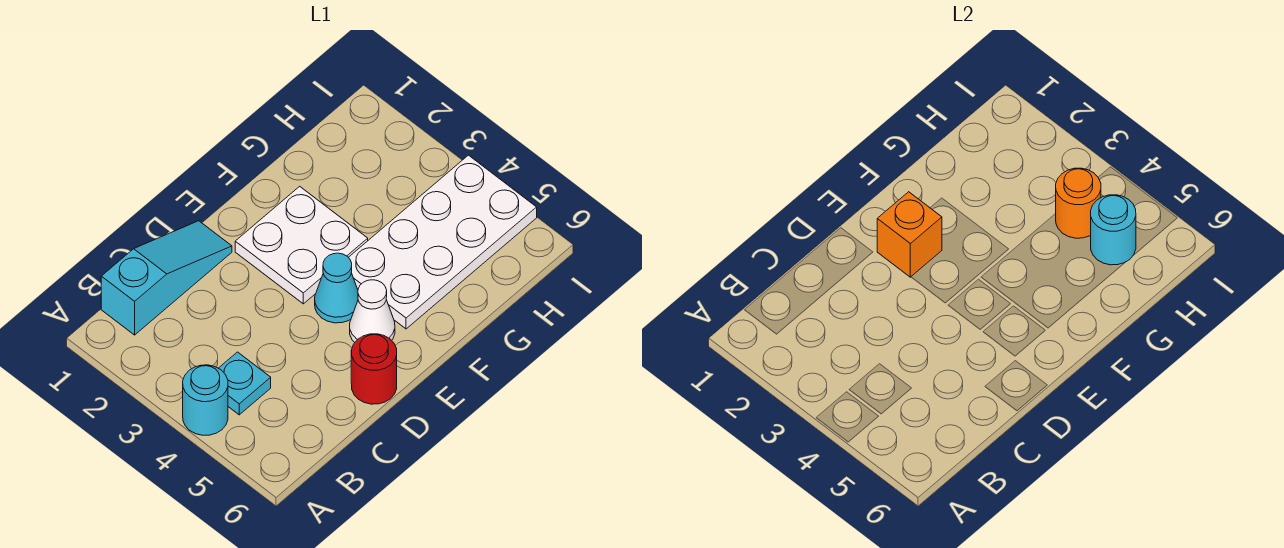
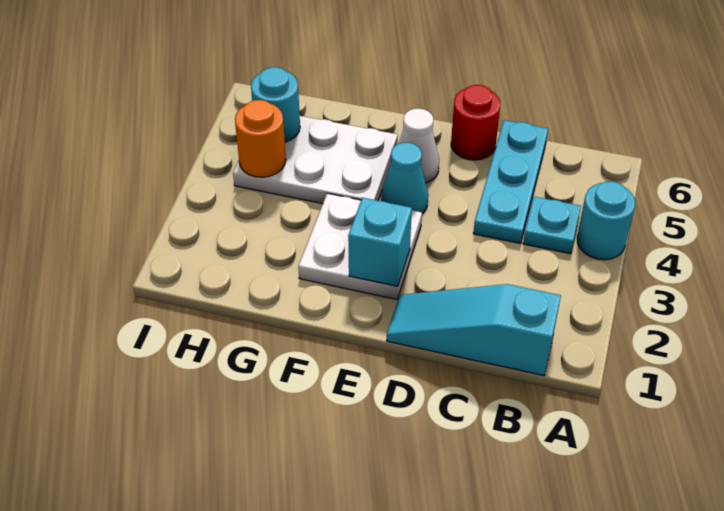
none -> cyan plate C4:C6 level 1
orange brick E2 level 2 -> cyan brick E2 level 2
white plate F4:I5 level 1 -> white plate F4:H5 level 1

